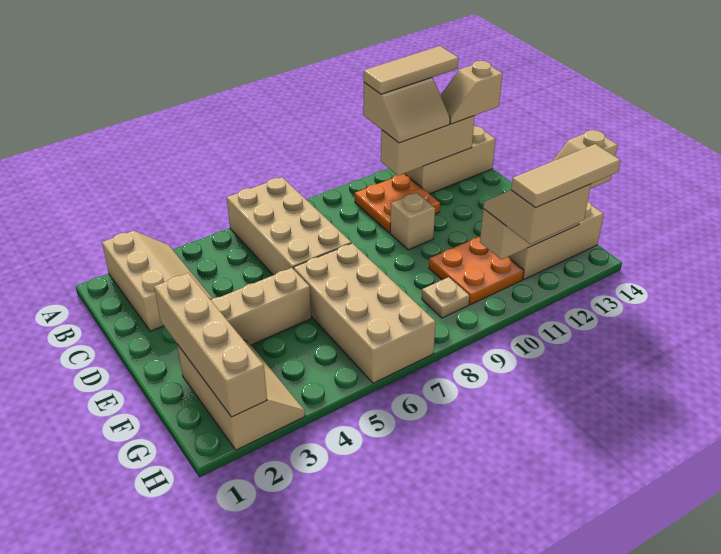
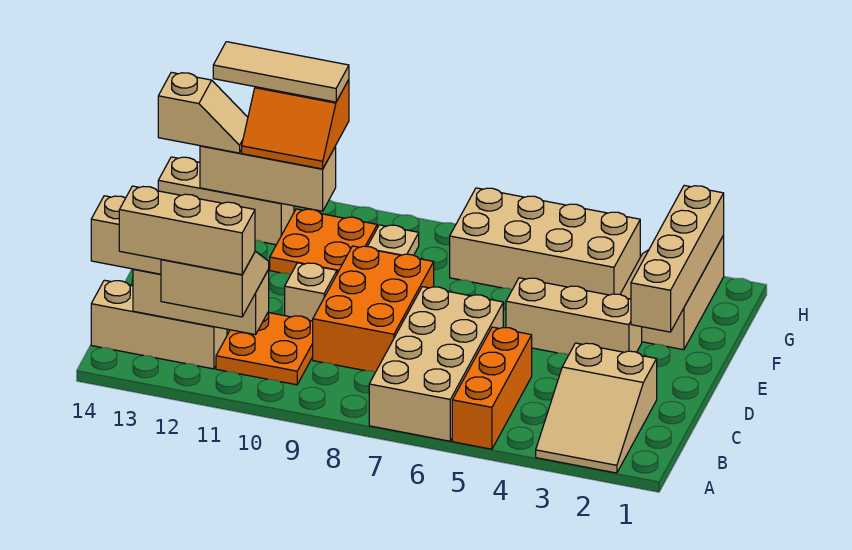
tan slope A2:C3 level 1 top 2 -> tan slope A2:C3 level 1 top C
none -> orange brick A5:C5 level 1
tan tile A11:A13 level 4 -> tan brick A11:A13 level 4
none -> orange brick C8:E9 level 1
tan brick E6:H7 level 1 -> tan brick G4:H7 level 1
tan slope G11:H12 level 3 top H -> orange slope G11:H12 level 3 top H

